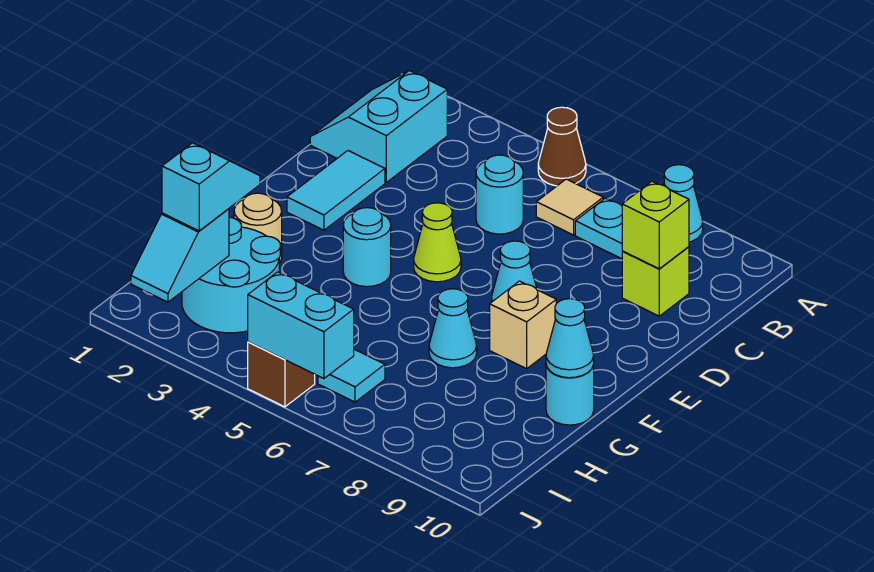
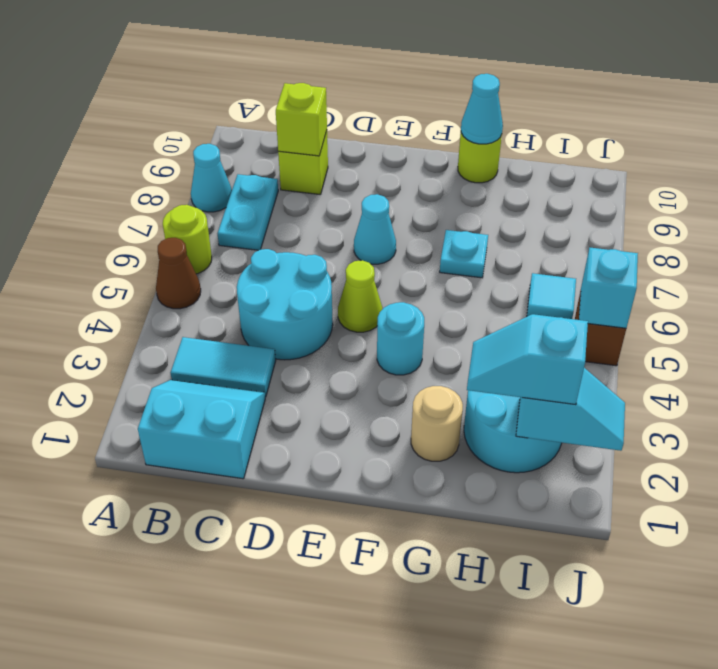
none -> lime round brick A6 level 1
cyan slope B1:C2 level 1 top 2 -> cyan slope B1:C2 level 1 top 1
tan tile B6 level 1 -> none
cyan round brick C5 level 1 -> cyan round brick C4:D5 level 1
cyan tile D2:E2 level 1 -> cyan tile B3:C3 level 1
tan brick F8 level 1 -> none
cyan cone G7 level 1 -> cyan plate G7 level 1
cyan round brick G10 level 1 -> lime round brick G10 level 1
cyan brick J5:J6 level 2 -> cyan brick J5 level 2

